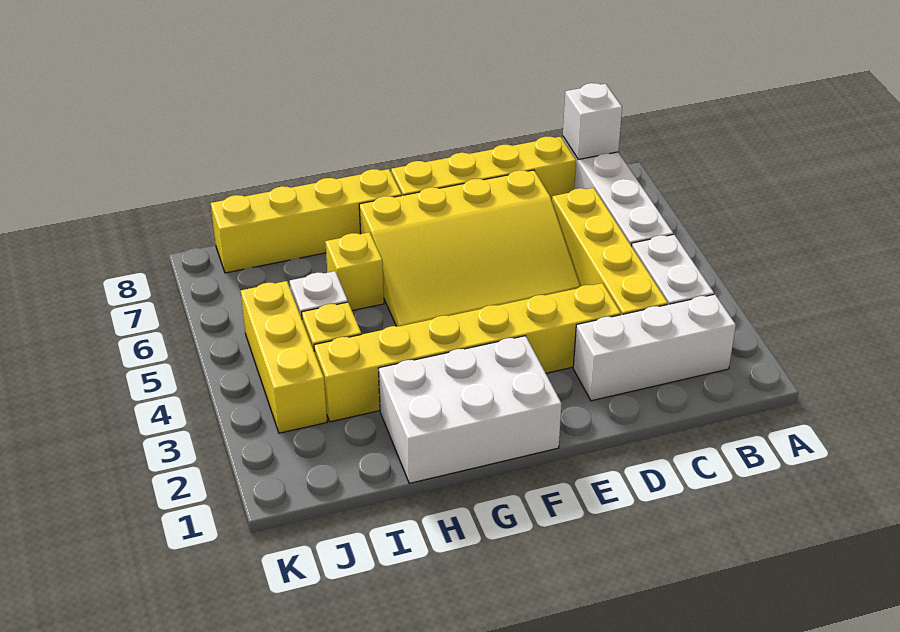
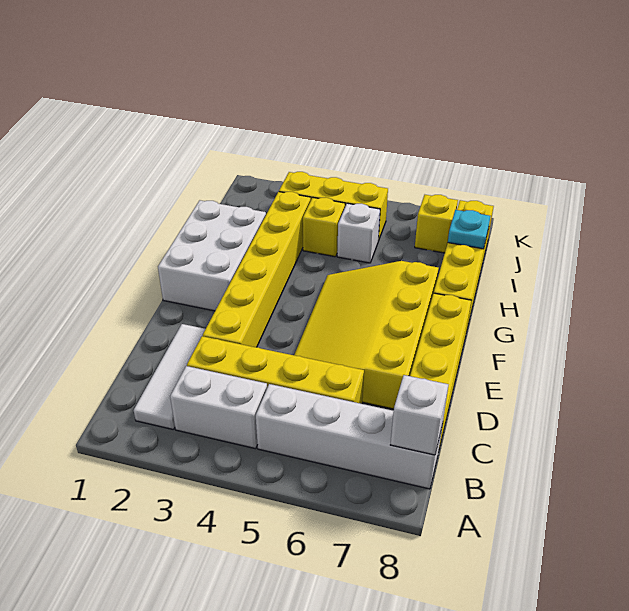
white brick B2:D2 level 1 -> white tile B2:D2 level 1
yellow brick H6 level 1 -> yellow brick J7 level 1
none -> cyan plate I8 level 2

